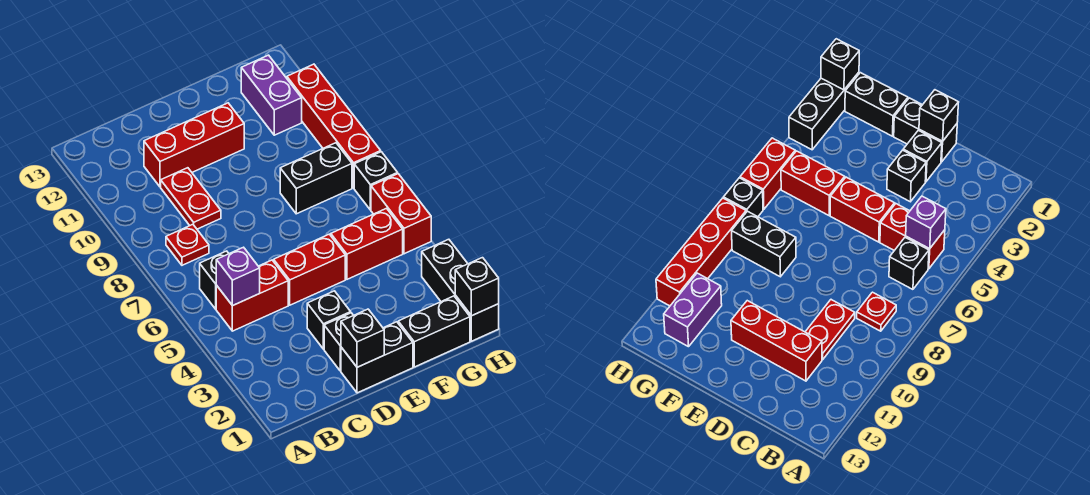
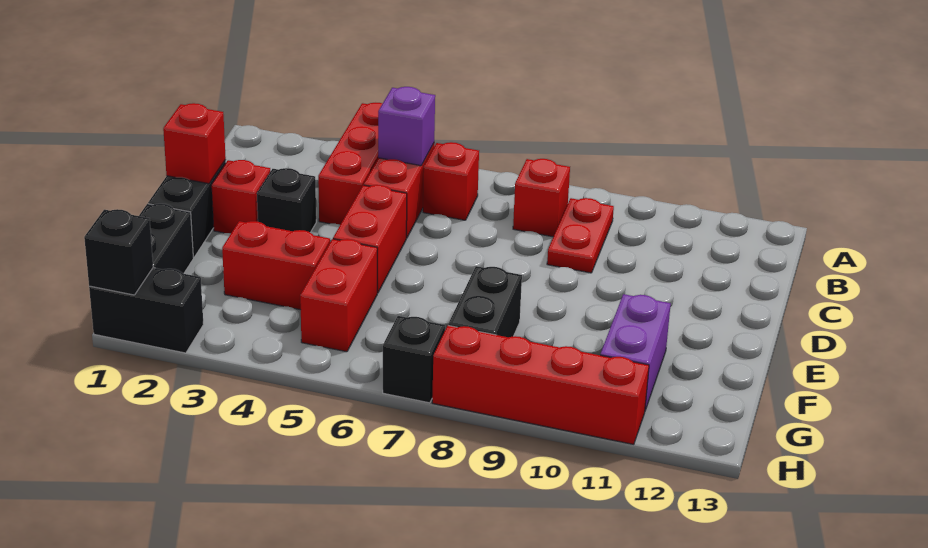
black brick B6 level 1 -> red brick B6 level 1
red plate B8 level 1 -> red brick B8 level 1
red plate C9:C10 level 1 -> red plate B9:C9 level 1
red brick C11:E11 level 1 -> red brick A4:C4 level 1
black brick D1 level 2 -> red brick D1 level 2
black brick D2 level 1 -> red brick D2 level 1
purple brick G11:G12 level 1 -> purple brick F11:G11 level 1
black brick H1:H3 level 1 -> black brick H1:H2 level 1
red brick H5:H6 level 1 -> red brick F3:F4 level 1

